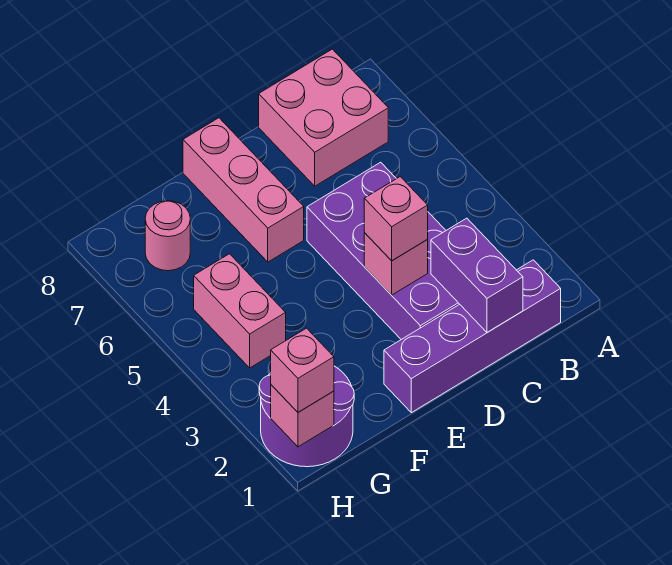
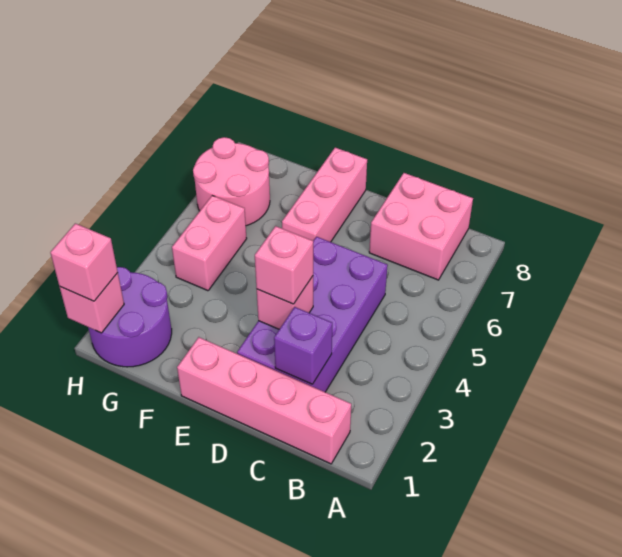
purple brick B1:E1 level 1 -> pink brick B1:E1 level 1
purple brick C1:C2 level 2 -> purple brick C2 level 2
pink round brick G7 level 1 -> pink round brick G6:H7 level 1

